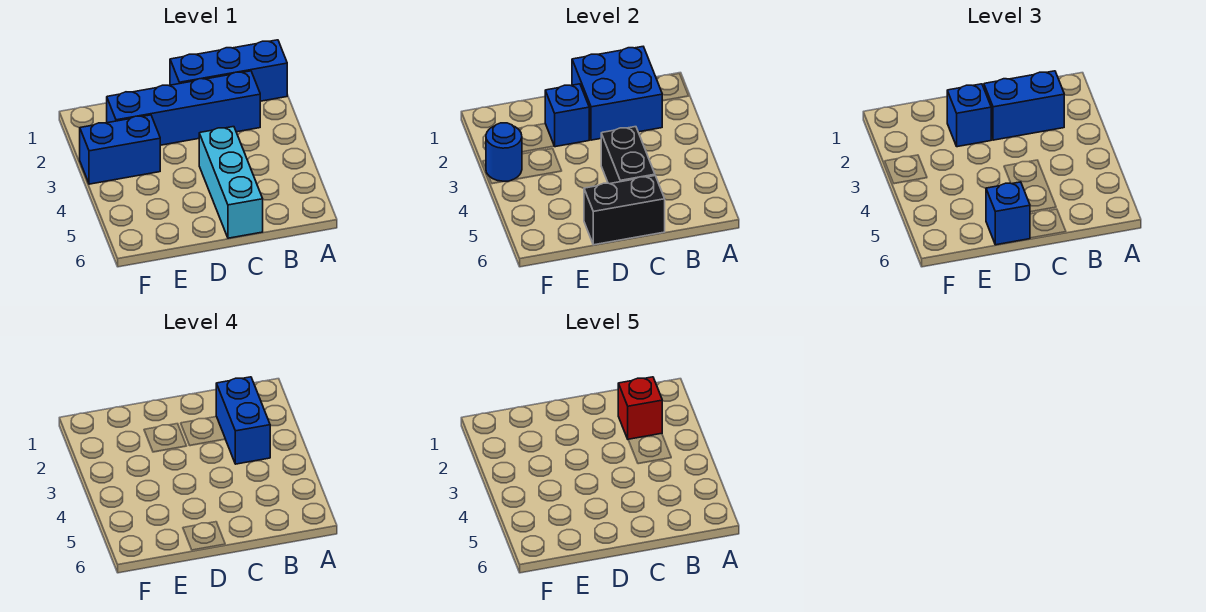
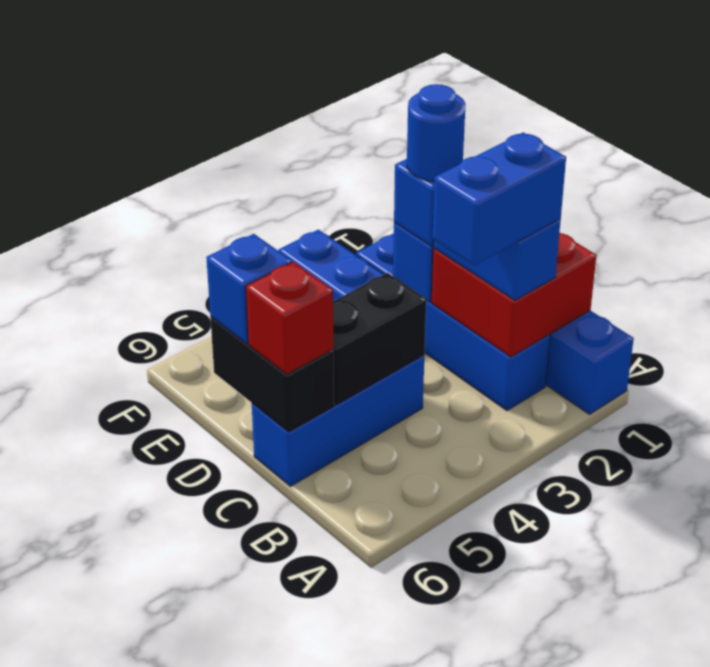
blue brick B1:C2 level 2 -> red brick B1:C2 level 2
red brick B2 level 5 -> red brick C6 level 3
cyan brick C4:C6 level 1 -> blue brick C4:C6 level 1
blue round brick F3 level 2 -> blue round brick D2 level 4

